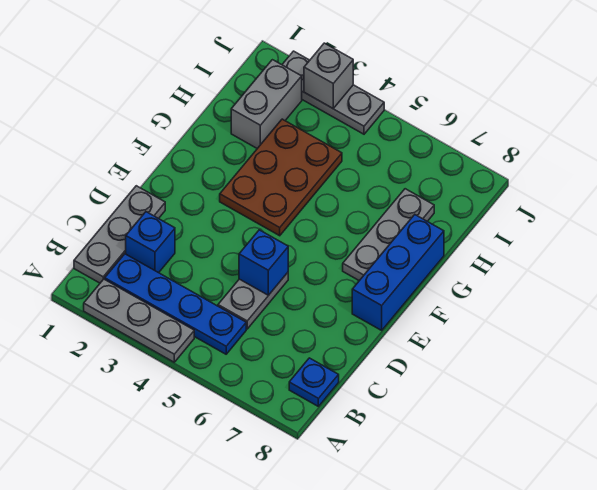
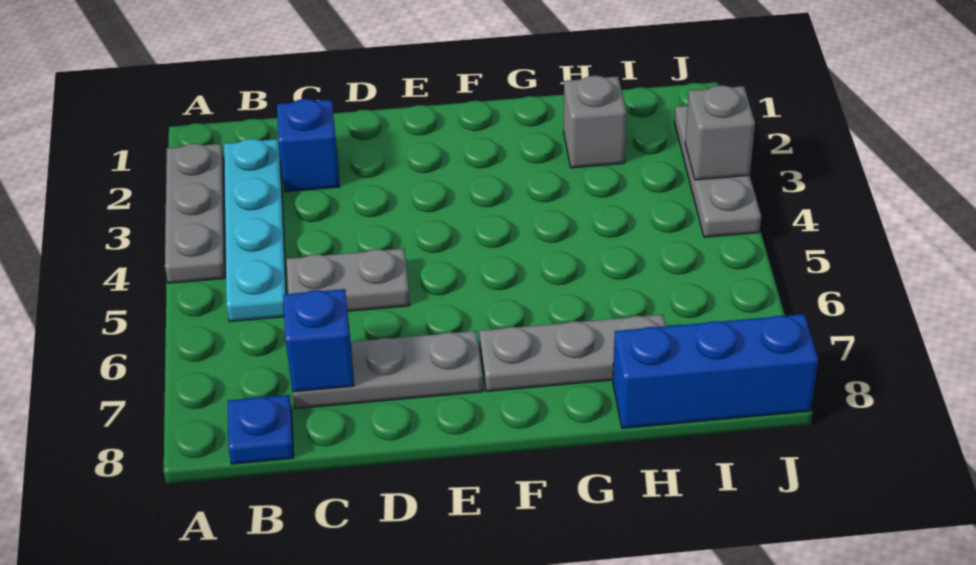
grey plate B1:D1 level 1 -> grey plate C7:E7 level 1
blue plate B2:B5 level 1 -> cyan plate B2:B5 level 1
blue brick D5 level 2 -> blue brick C7 level 2
blue brick E8:G8 level 1 -> blue brick H8:J8 level 1
brown plate F3:H4 level 1 -> none
grey brick H2:I2 level 1 -> grey brick H2 level 1

